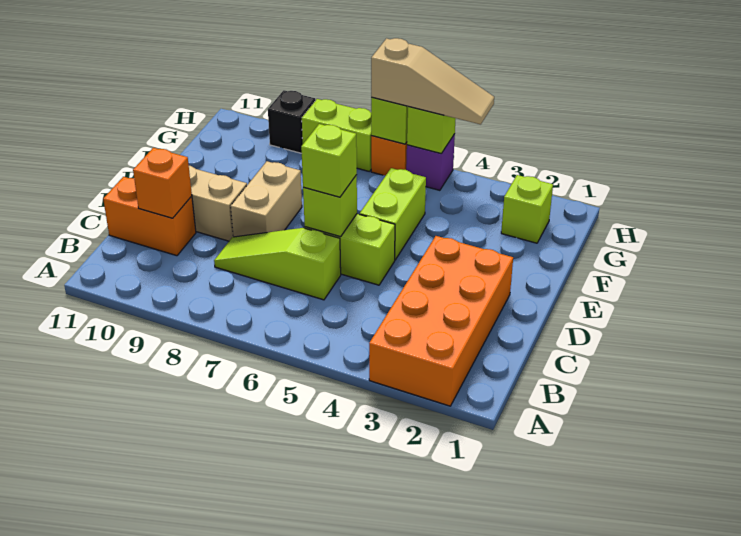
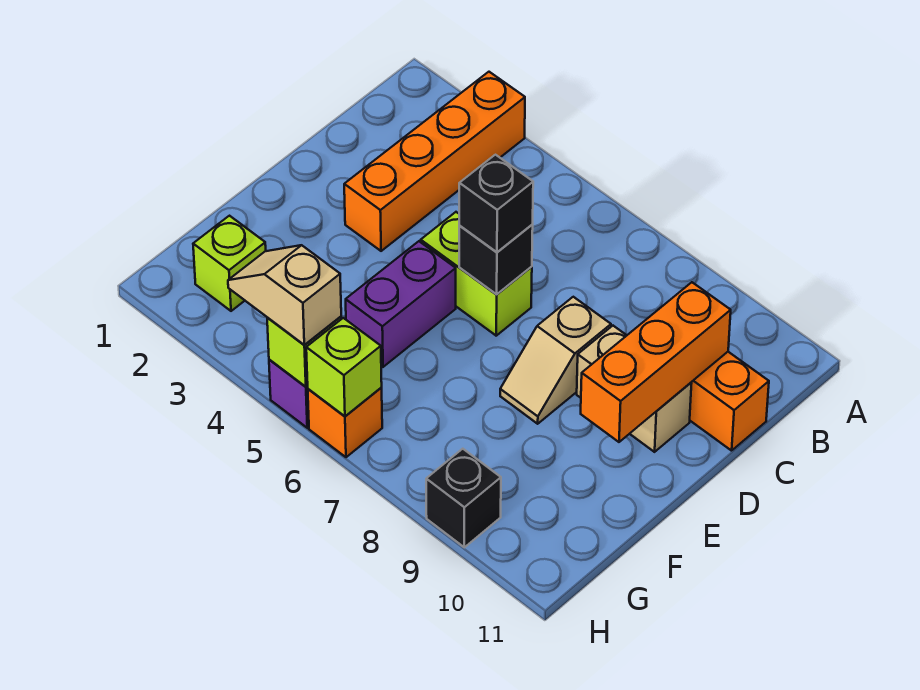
orange brick A2:D3 level 1 -> orange brick A3:D3 level 1
lime slope C6:C8 level 1 top 6 -> none
orange brick C10 level 2 -> orange brick C10:E10 level 2
lime brick D6 level 2 -> black brick D6 level 2
lime brick D6 level 3 -> black brick D6 level 3
tan brick D8:E8 level 1 -> tan slope D8:E8 level 1 top D
lime brick E5:F5 level 1 -> purple brick E5:F5 level 1
tan slope H4:H6 level 3 top 6 -> tan slope H4:H5 level 3 top 5
lime brick H7:H8 level 1 -> none

